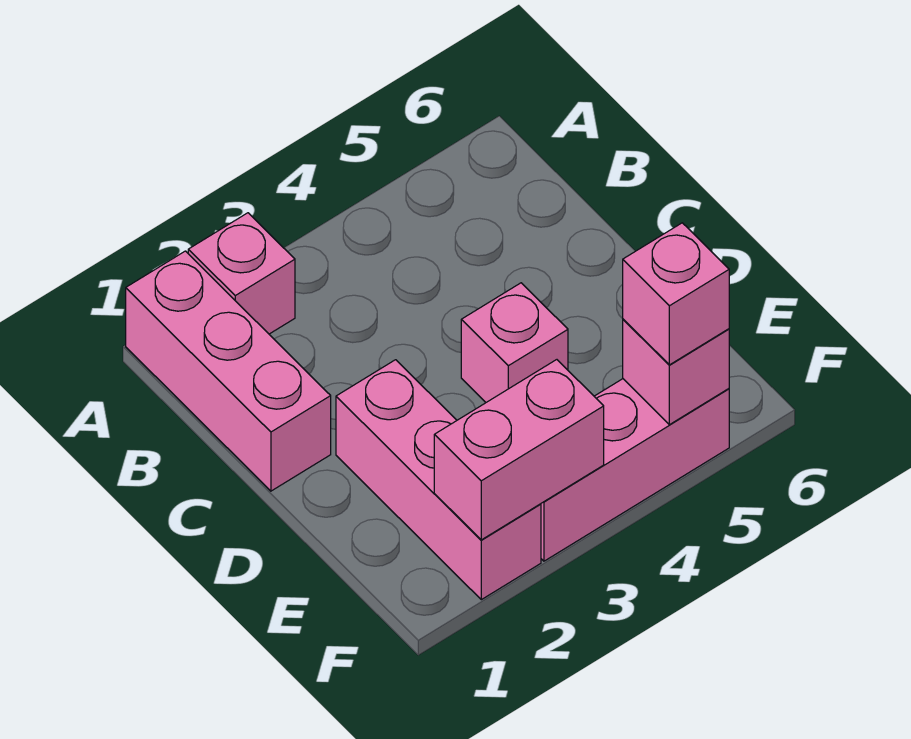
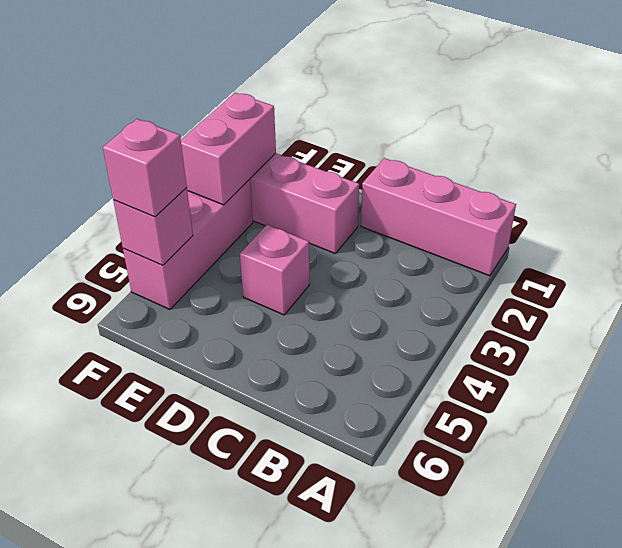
pink brick A2 level 1 -> none

